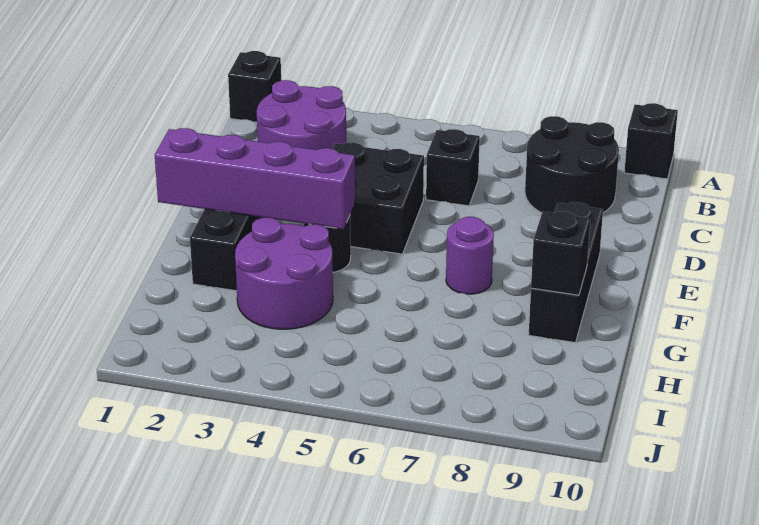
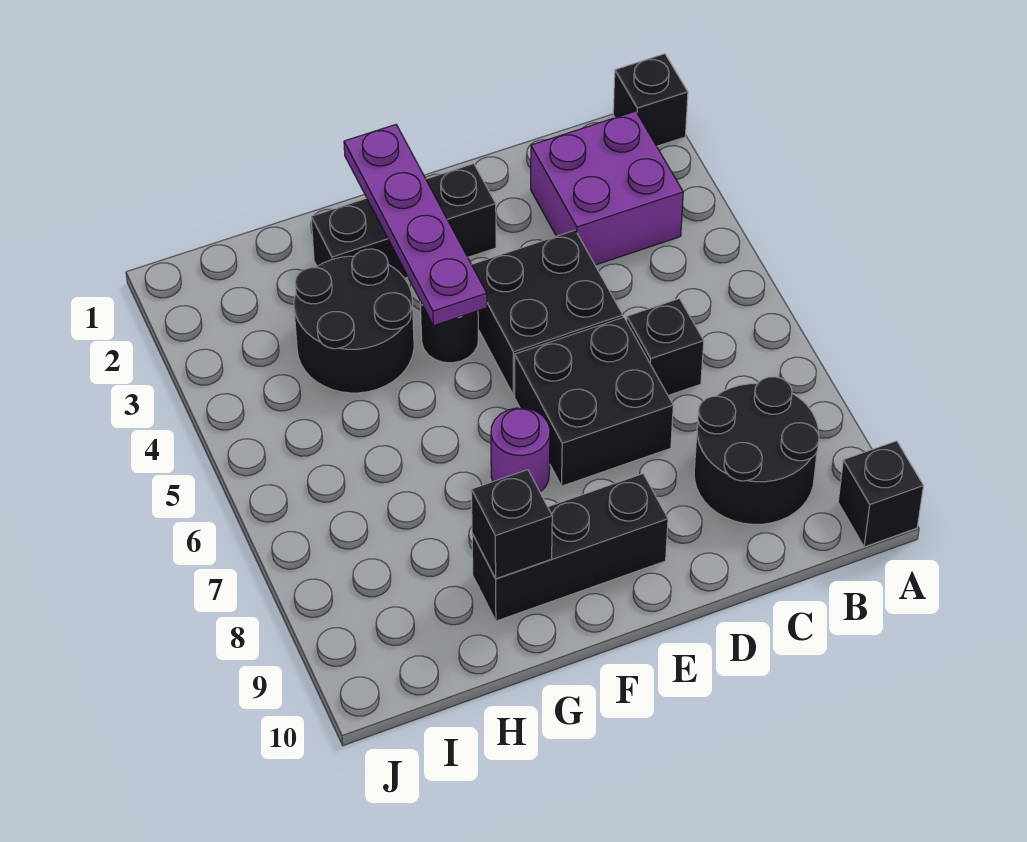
purple round brick B2:C3 level 1 -> purple brick B2:C3 level 1
none -> black brick D6:E7 level 1
purple brick F1:F4 level 2 -> purple plate F1:F4 level 2
purple round brick G3:H4 level 1 -> black round brick G3:H4 level 1

